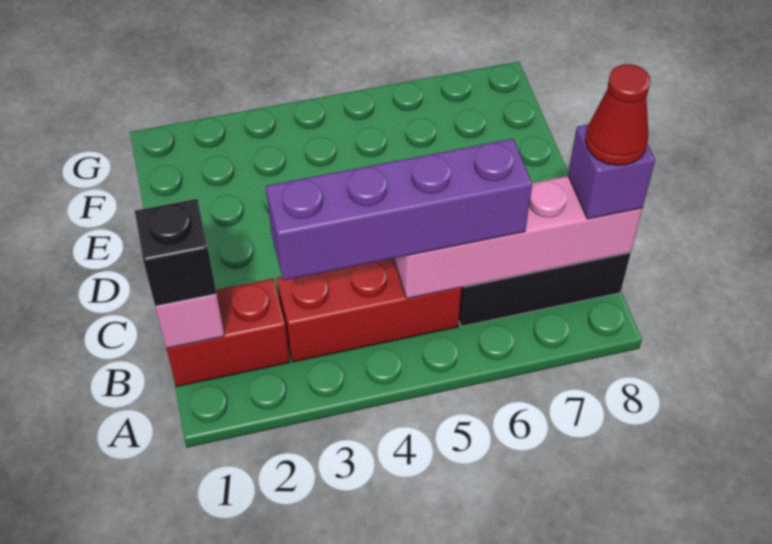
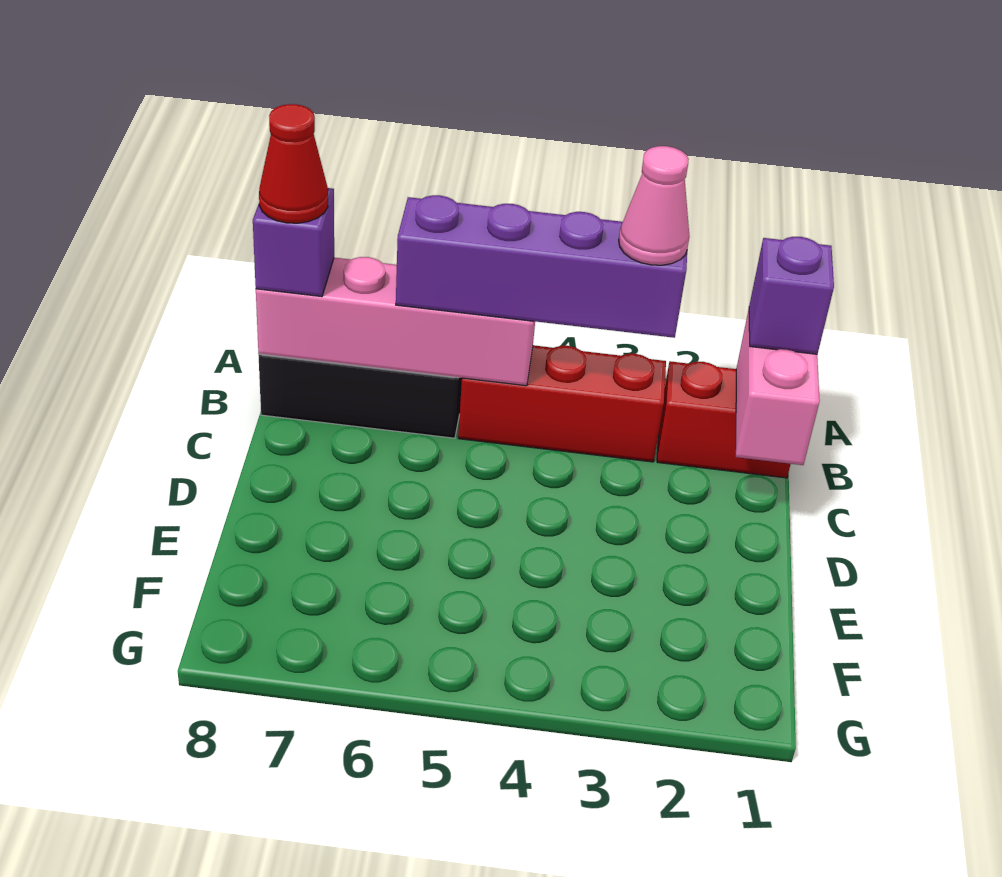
black brick B1 level 3 -> purple brick B1 level 3
none -> pink cone B3 level 4

